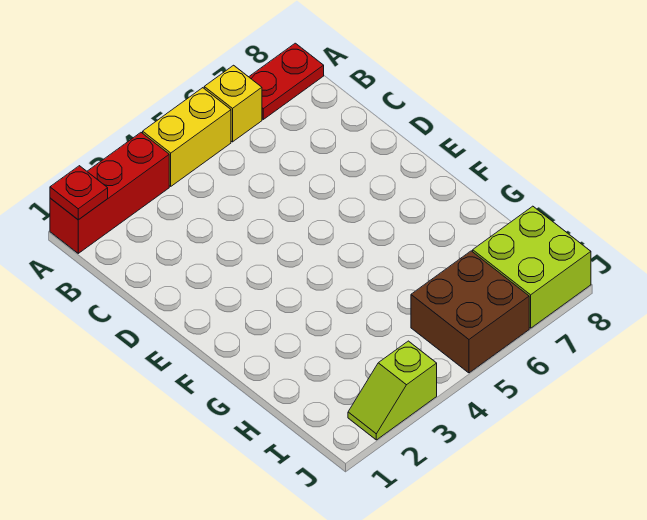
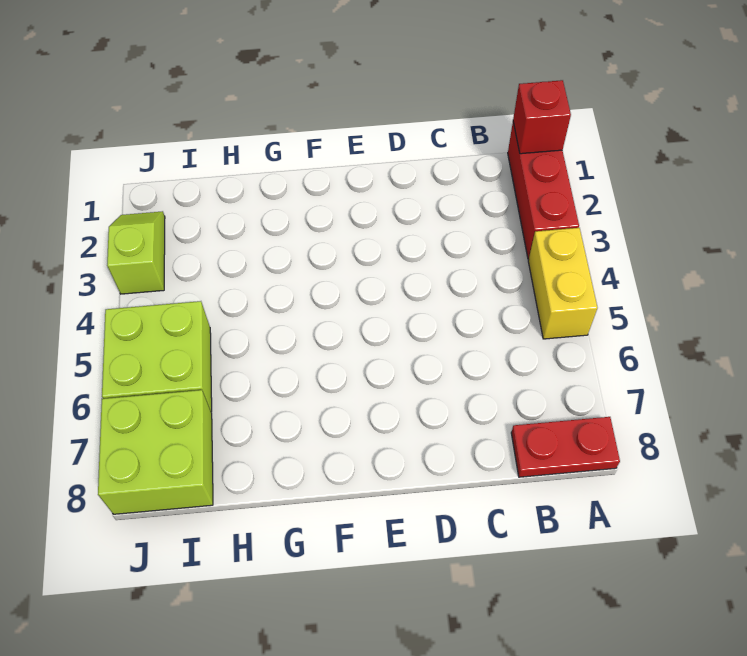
red plate A1 level 2 -> red brick A1 level 2
yellow brick A6 level 1 -> none
red plate A7:A8 level 1 -> red plate A8:B8 level 1
brown brick I5:J6 level 1 -> lime brick I5:J6 level 1

